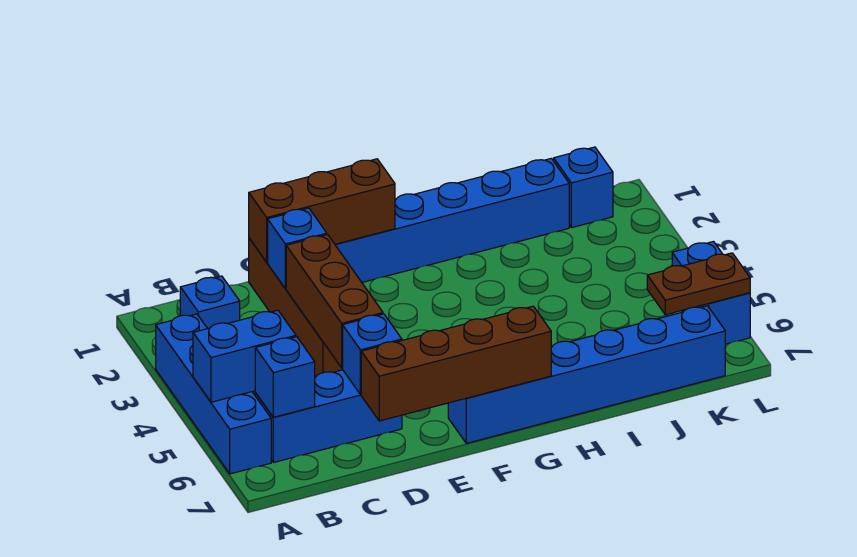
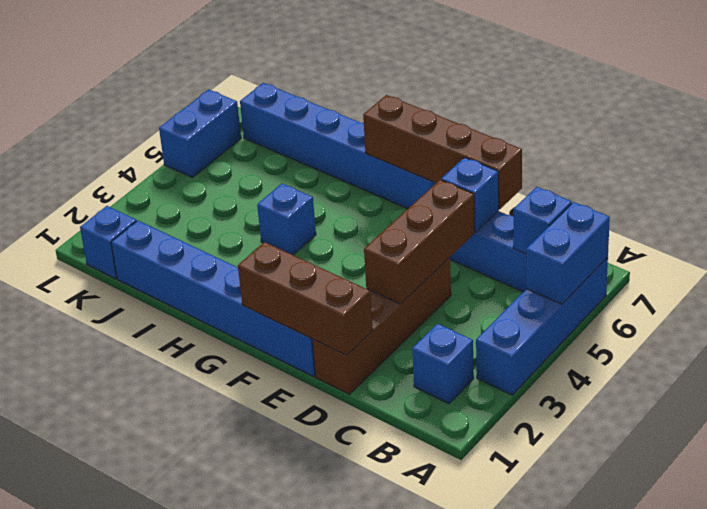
blue brick A5:B5 level 2 -> blue brick A5:A6 level 2
blue brick D2 level 2 -> blue brick H4 level 1
brown plate K6:L6 level 2 -> none

